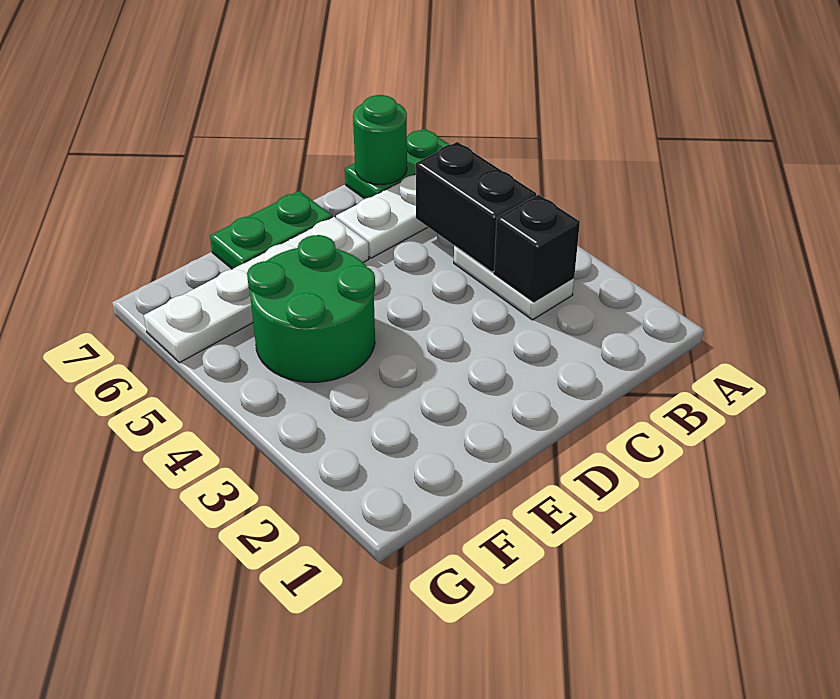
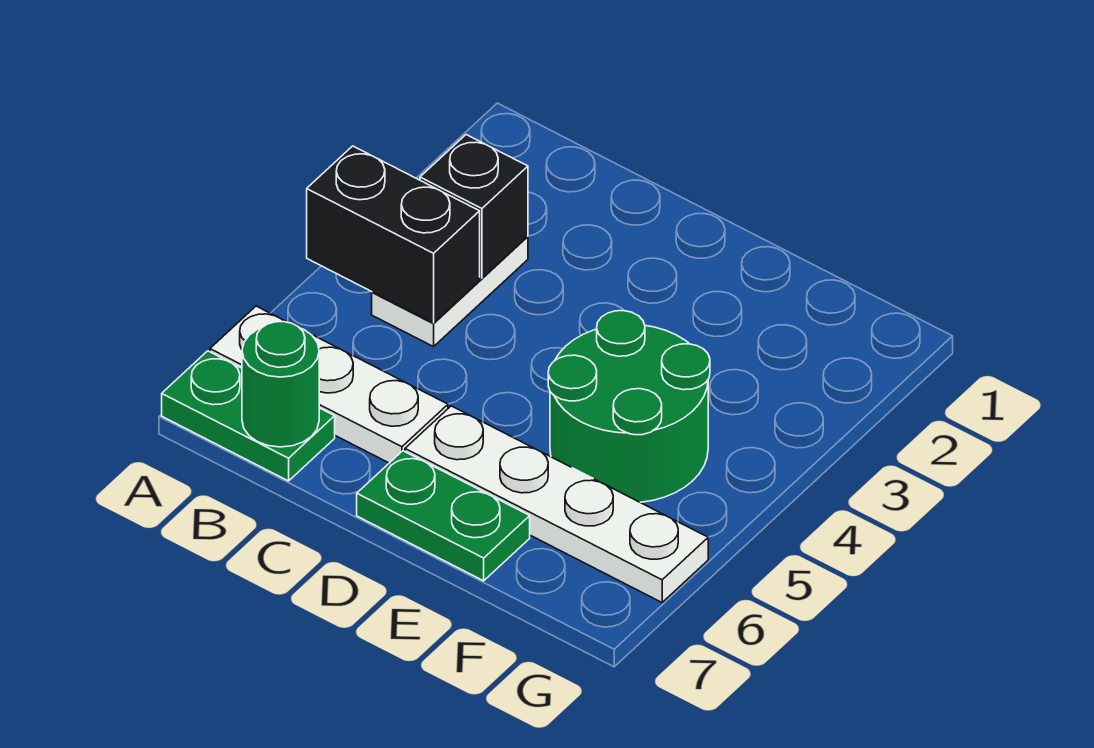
black brick B4:B5 level 2 -> black brick A4:B4 level 2

